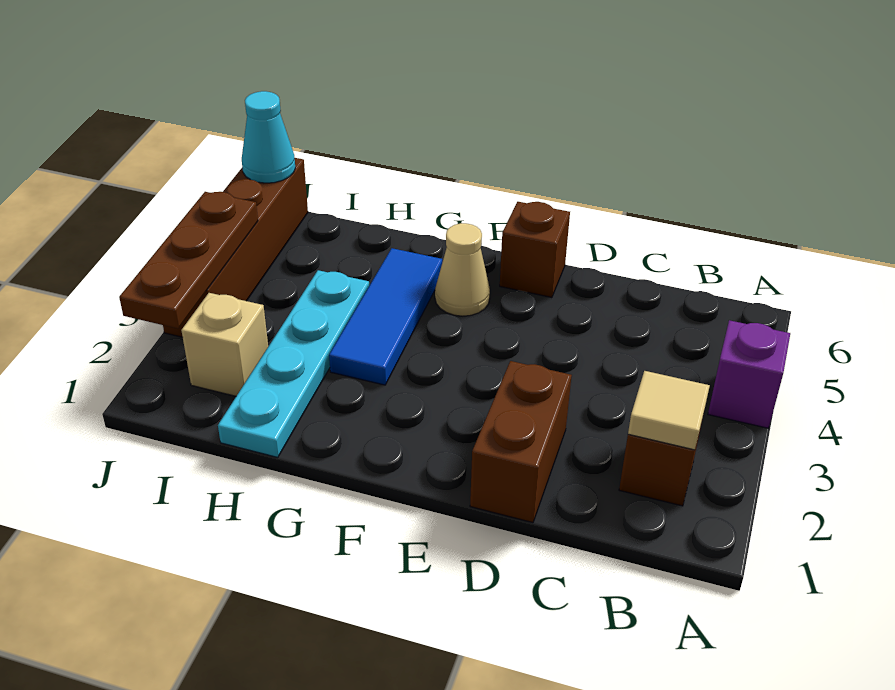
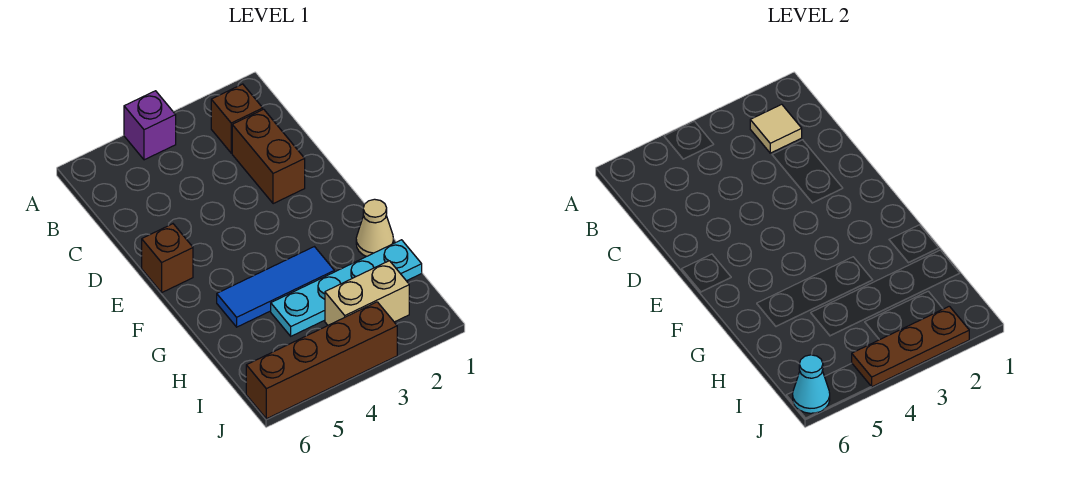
brown brick D1:D2 level 1 -> brown brick C2:D2 level 1
tan cone F5 level 1 -> tan cone G1 level 1
tan brick I2 level 1 -> tan brick I2:I3 level 1

